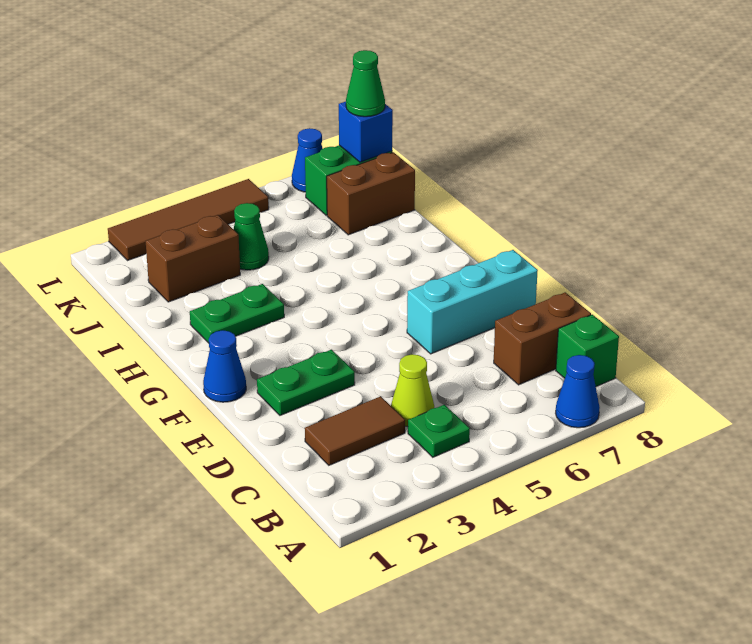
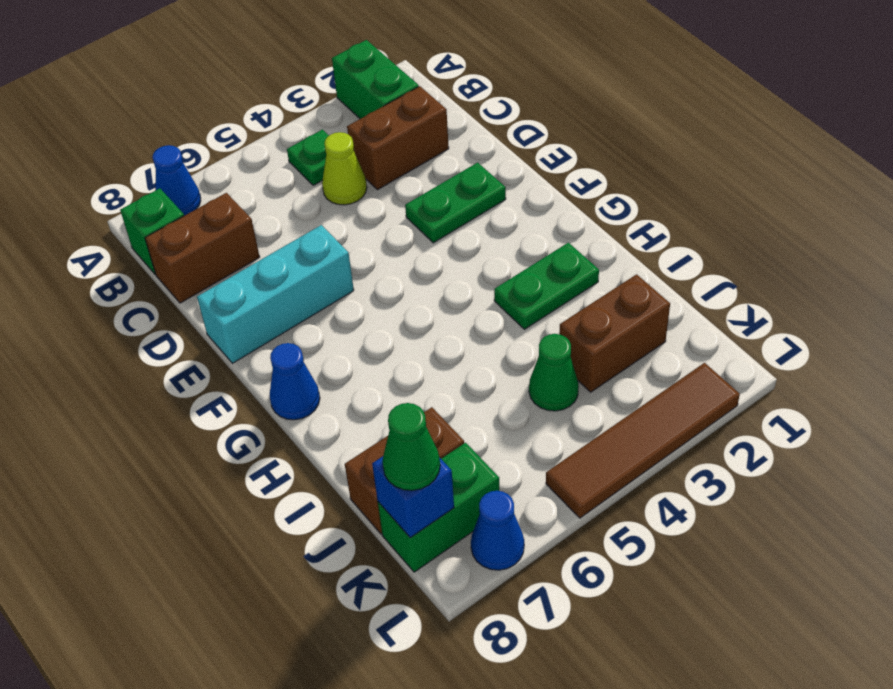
none -> green brick A2:B2 level 1
brown tile C2:C3 level 1 -> brown brick C2:C3 level 1
blue cone F1 level 1 -> blue cone G8 level 1

